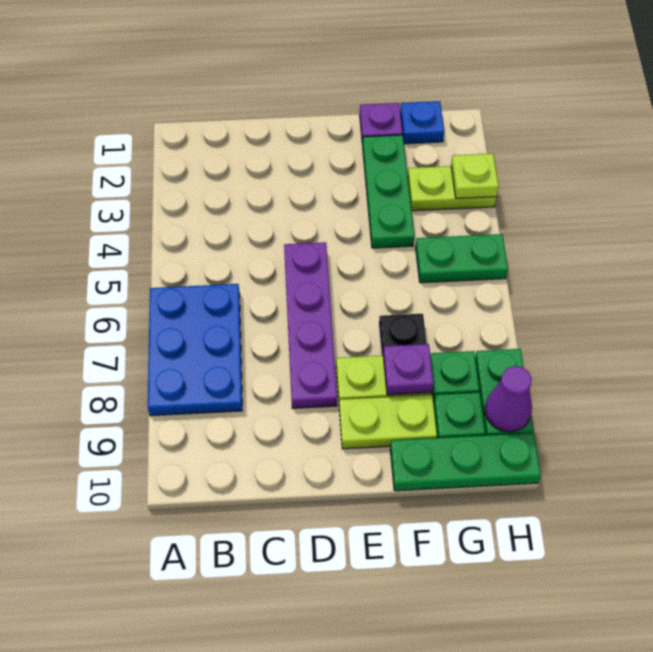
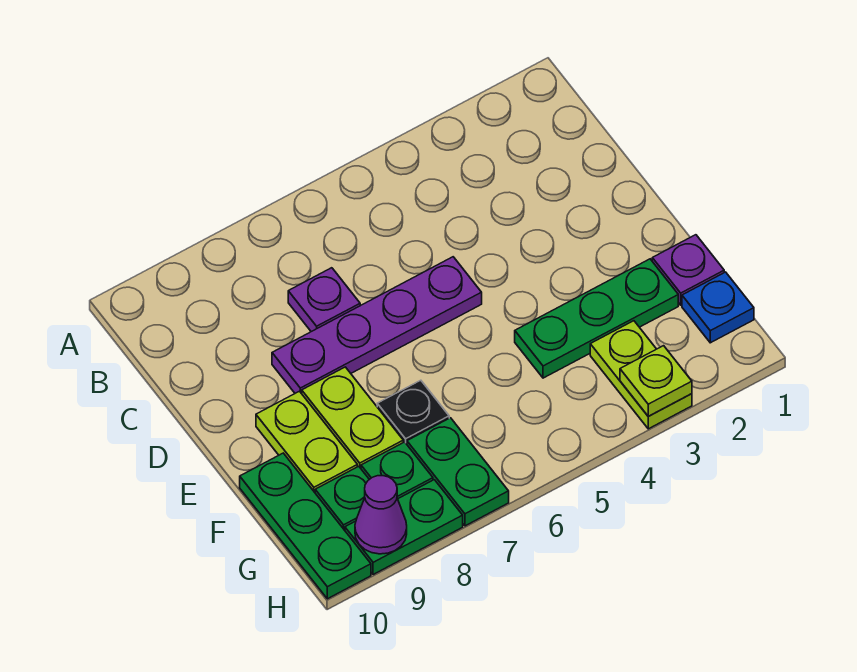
blue plate A6:B8 level 1 -> none
purple plate F8 level 2 -> purple plate C7 level 1
green plate G5:H5 level 1 -> green plate G7:H7 level 1

